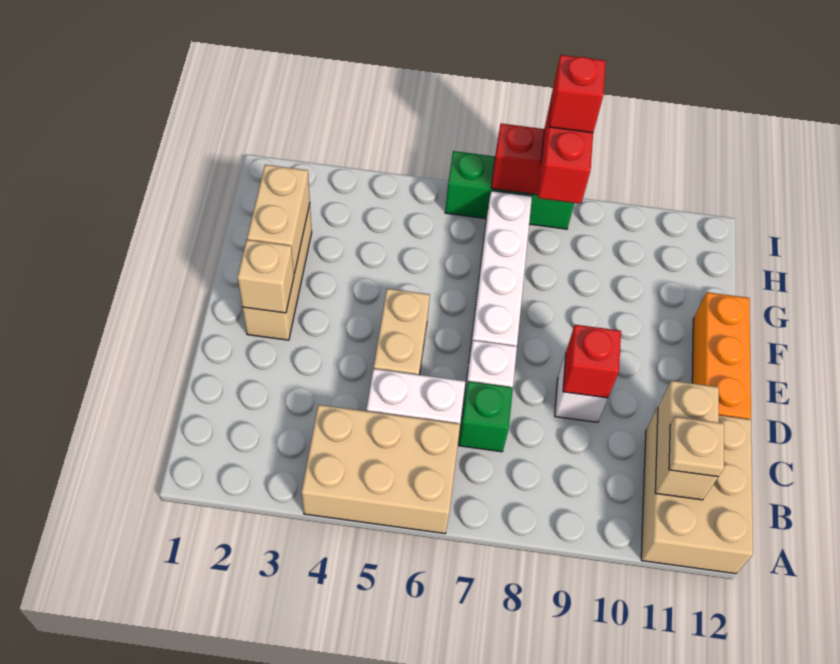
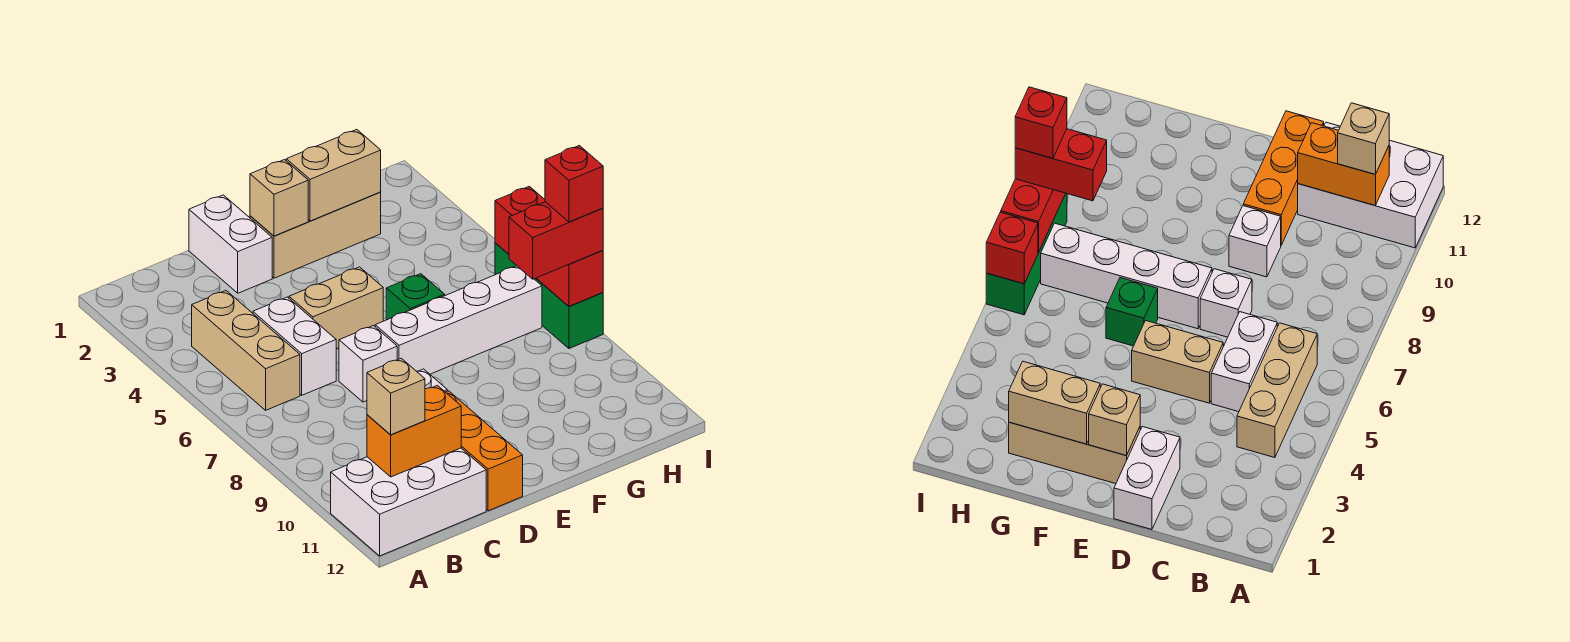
tan brick A4:B6 level 1 -> tan brick B4:B6 level 1
tan brick A11:C12 level 1 -> white brick A11:C12 level 1
tan brick B11:C11 level 2 -> orange brick B11:C11 level 2
tan plate B11 level 3 -> tan brick B11 level 3
green brick C7 level 1 -> green brick F6 level 1
none -> white brick D1:D2 level 1
red brick D9 level 2 -> red brick I6 level 2
orange brick D12:F12 level 1 -> orange brick D10:D12 level 1

